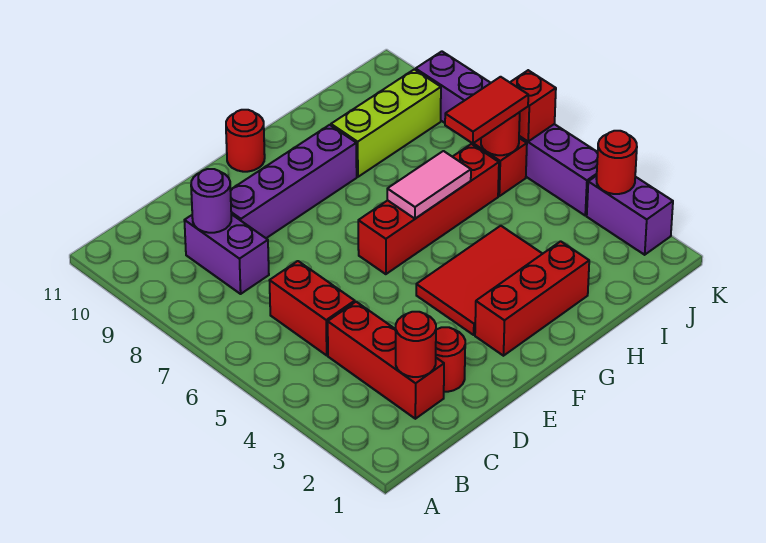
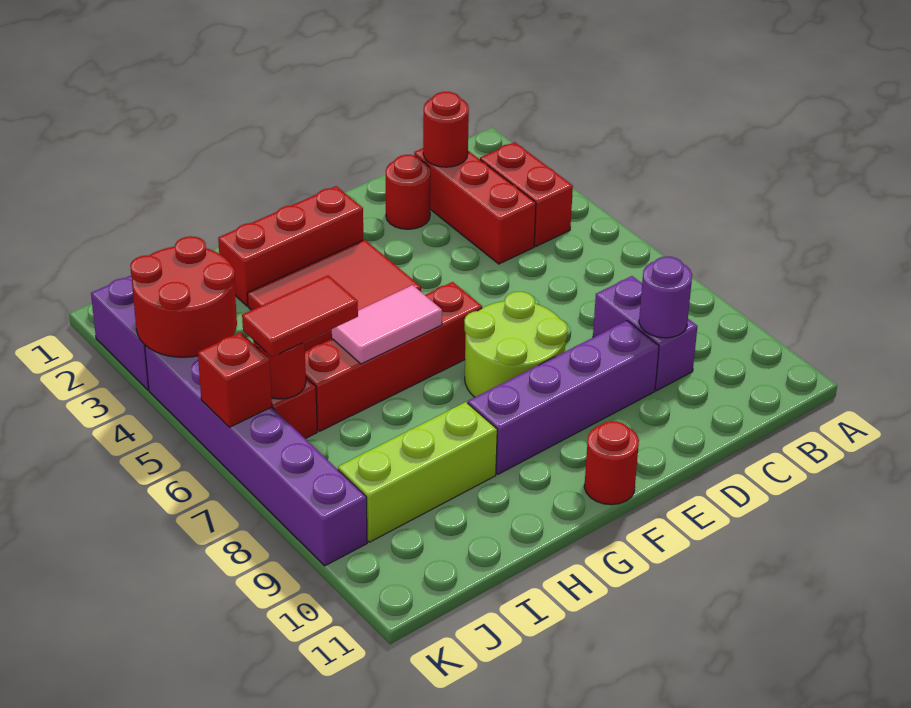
red brick C5:C6 level 1 -> red brick B3:B4 level 1
none -> lime round brick E7:F8 level 1
red round brick K3 level 2 -> red round brick J3:K4 level 2

